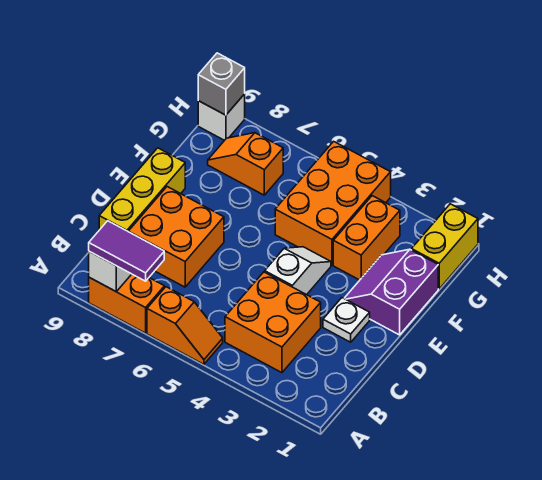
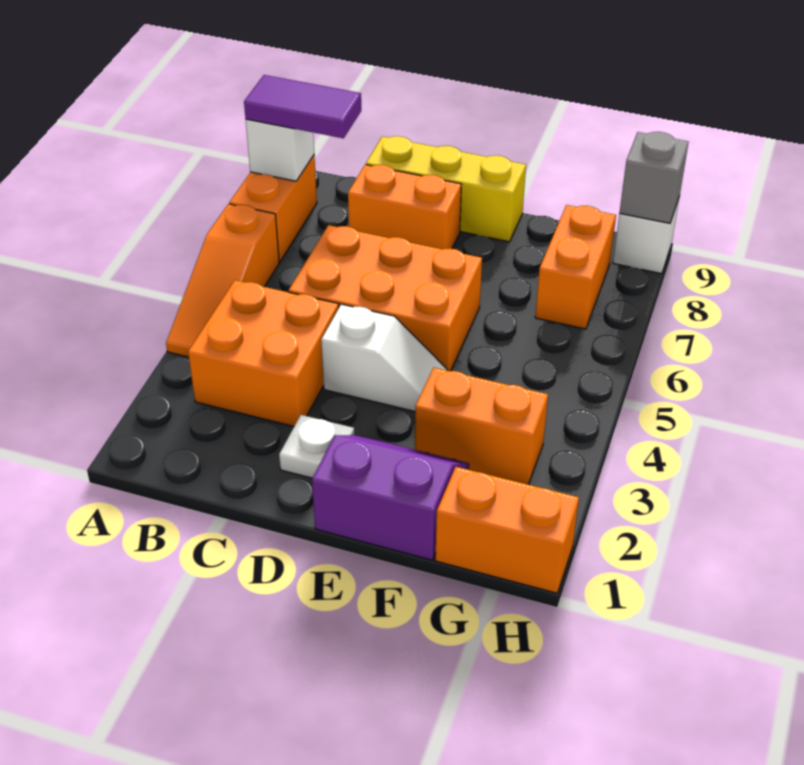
orange slope A5:A6 level 1 top 6 -> orange slope A4:A6 level 1 top 6
purple tile A7:A8 level 3 -> purple tile A8:B8 level 3
orange brick C7:D8 level 1 -> orange brick C8:D8 level 1
orange brick F4:H5 level 1 -> orange brick C5:E6 level 1
yellow brick G1:H1 level 1 -> orange brick G1:H1 level 1
orange slope G7:G8 level 1 top 7 -> orange brick G7:G8 level 1

